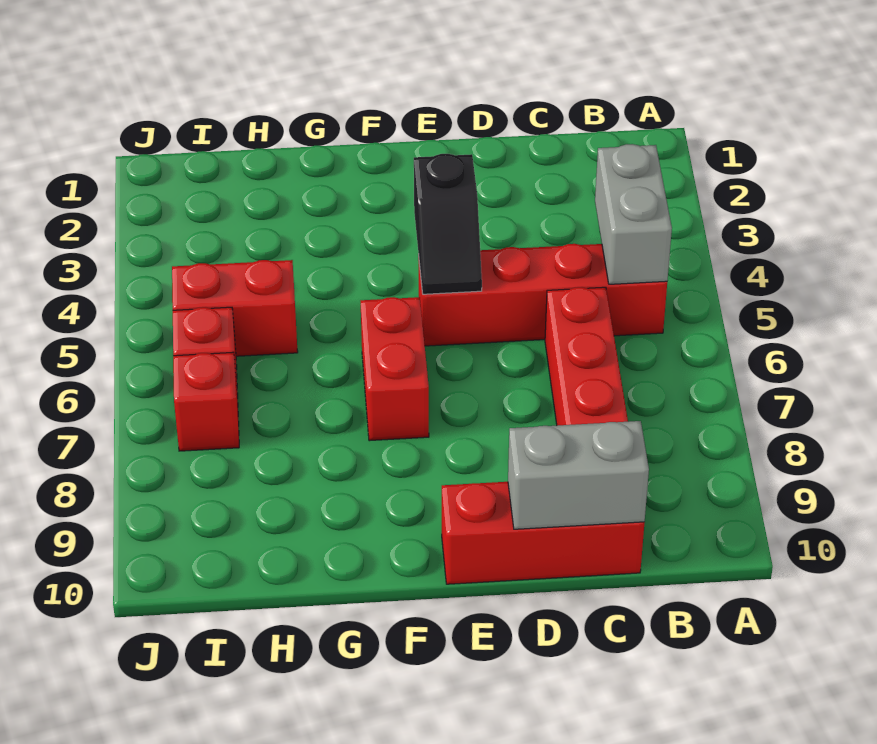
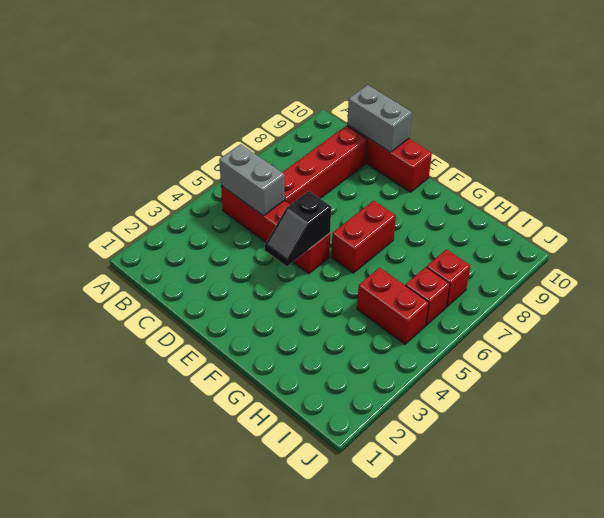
grey brick B4:B5 level 2 -> grey brick B5:C5 level 2
black slope E4:E5 level 2 top 4 -> black slope E4:E5 level 2 top 5

